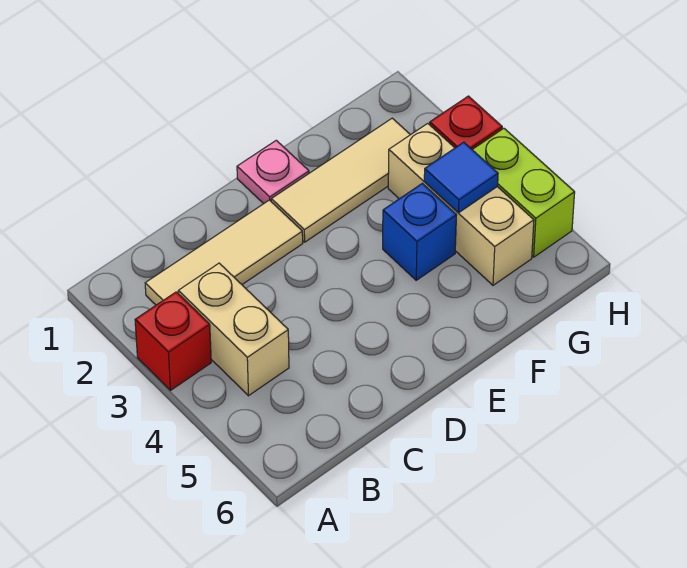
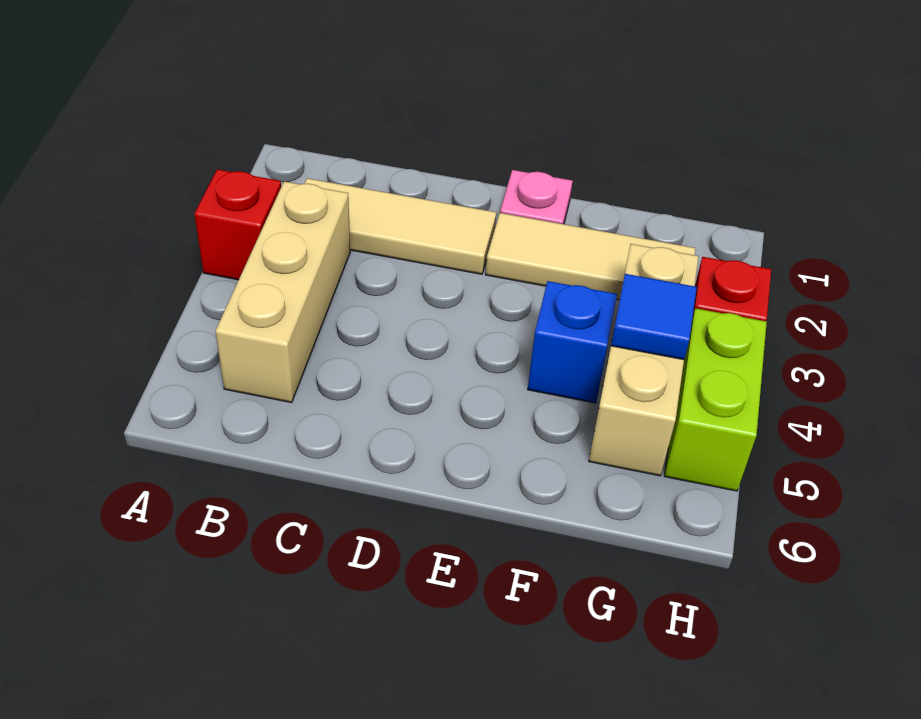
tan brick B3:B4 level 1 -> tan brick B3:B5 level 1

